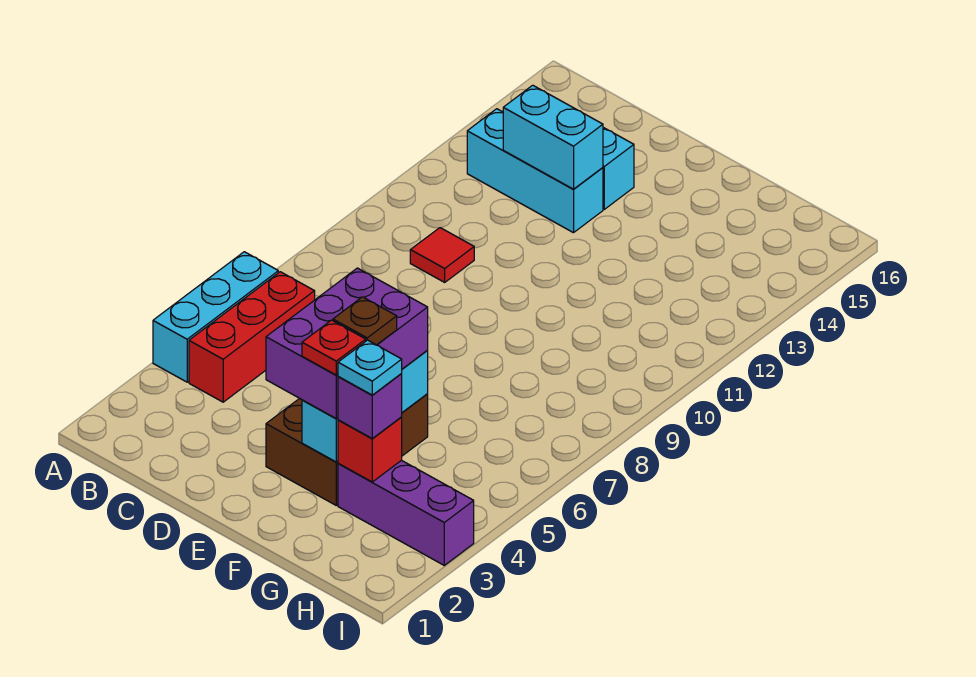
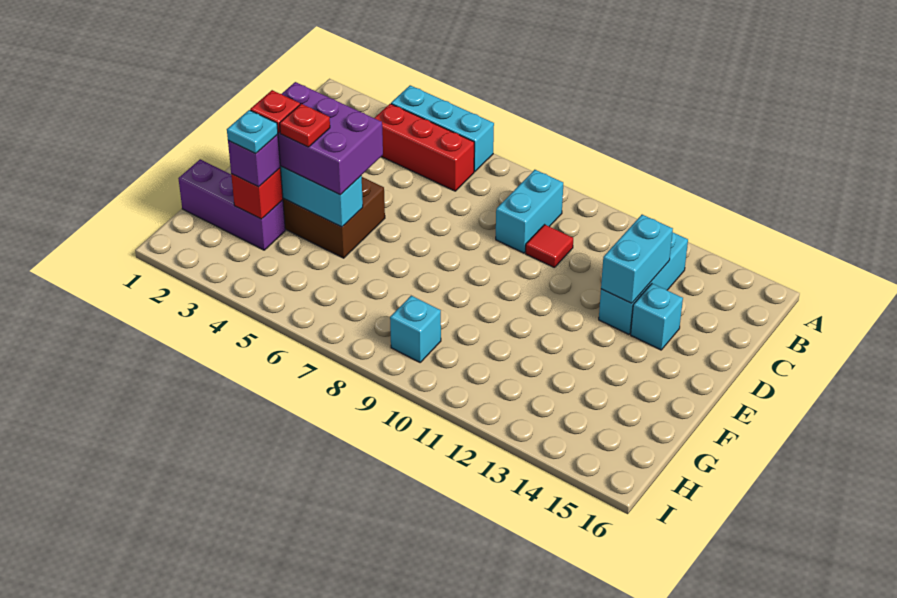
none -> cyan brick B9:C9 level 1
brown plate F4 level 4 -> red plate F4 level 4
purple brick G3:I3 level 1 -> purple brick G1:G3 level 1
none -> cyan brick H9 level 1

